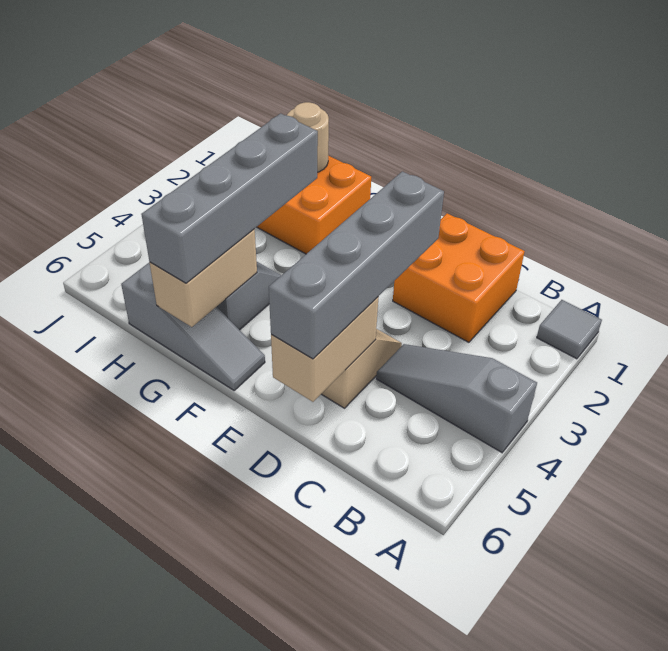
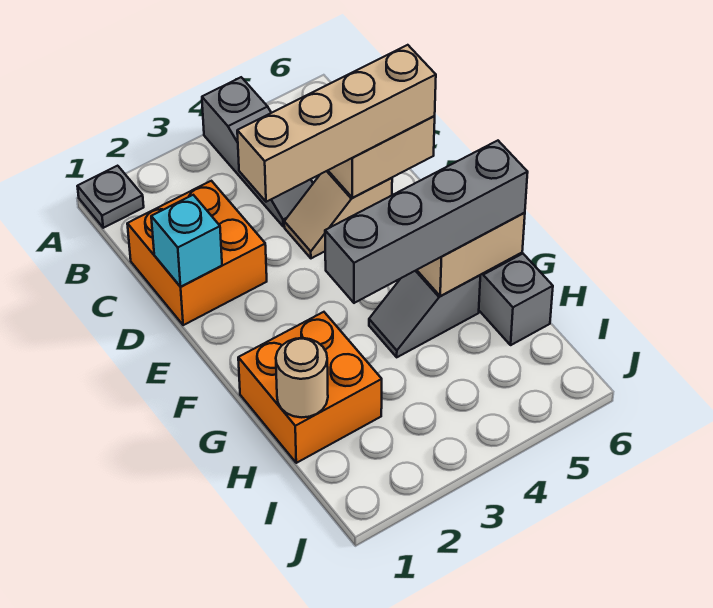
grey tile A1 level 1 -> grey plate A1 level 1
none -> cyan brick D1 level 2
grey brick D3:D6 level 3 -> tan brick D3:D6 level 3

